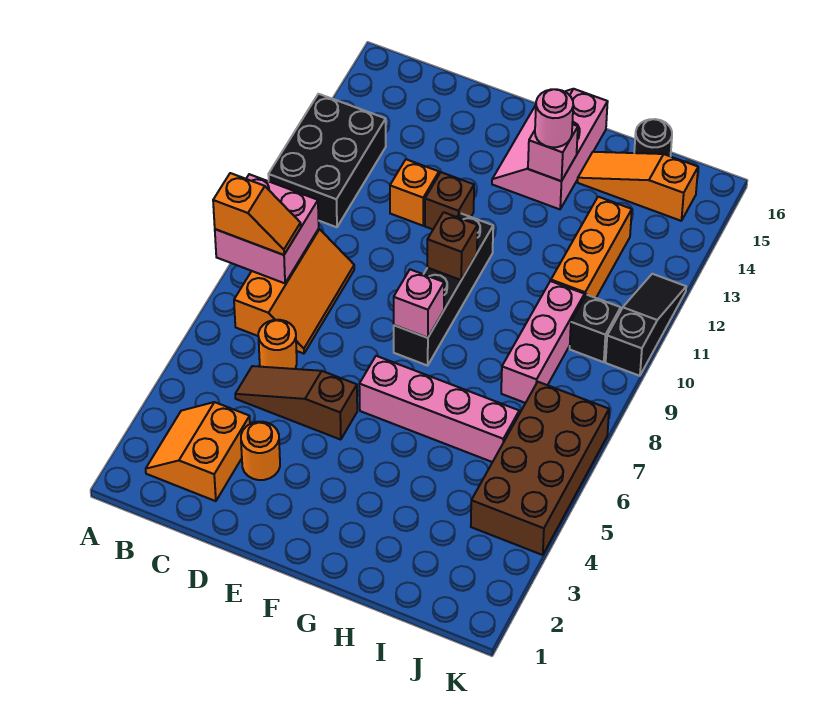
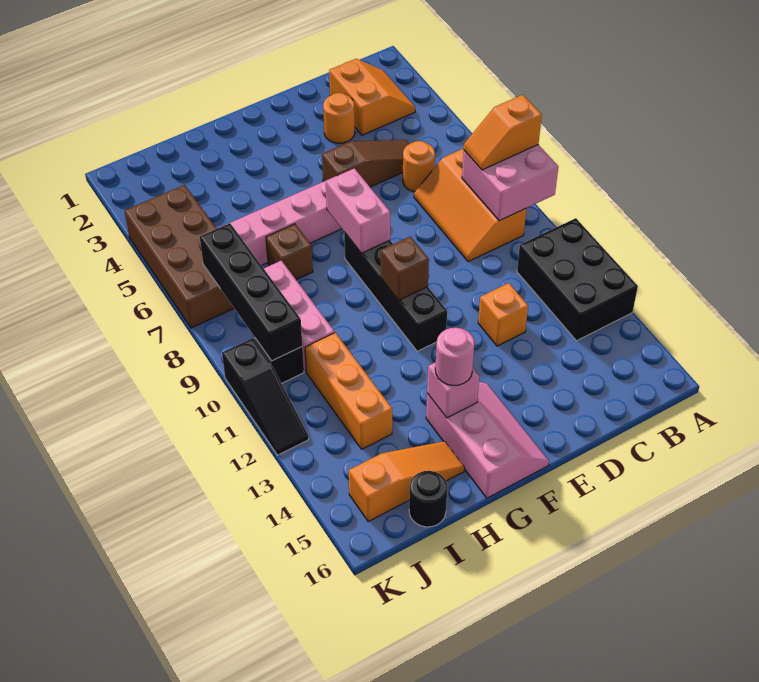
brown brick E12 level 1 -> brown brick H7 level 1
pink brick F8 level 2 -> pink brick F7:F8 level 2
none -> black brick J7:J10 level 2

